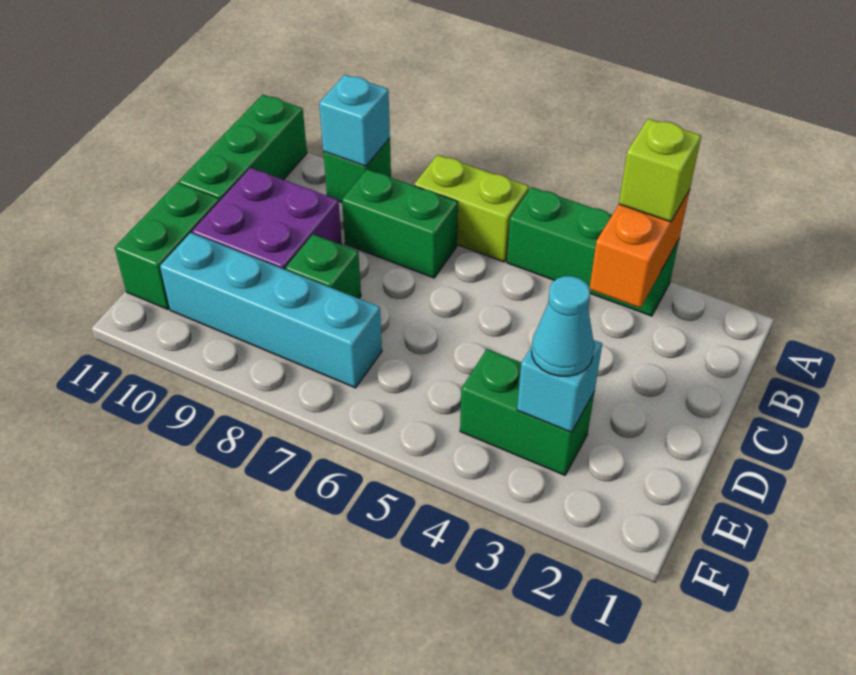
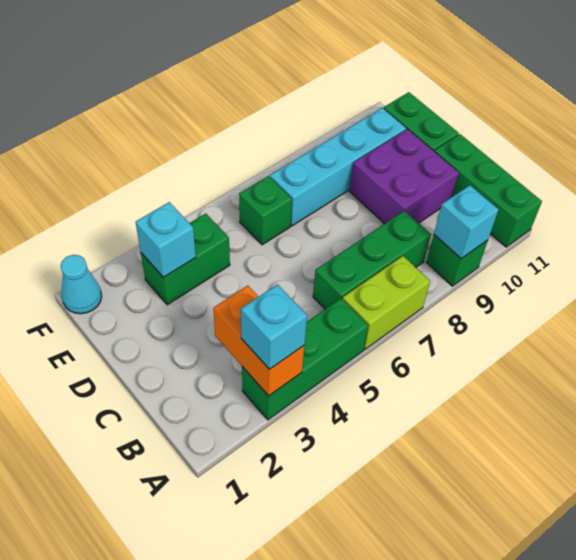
lime brick A3 level 3 -> cyan brick A3 level 3
green brick B7:B8 level 1 -> green brick B6:B8 level 1
green brick D8 level 1 -> green brick E6 level 1
cyan cone E3 level 3 -> cyan cone F1 level 1

